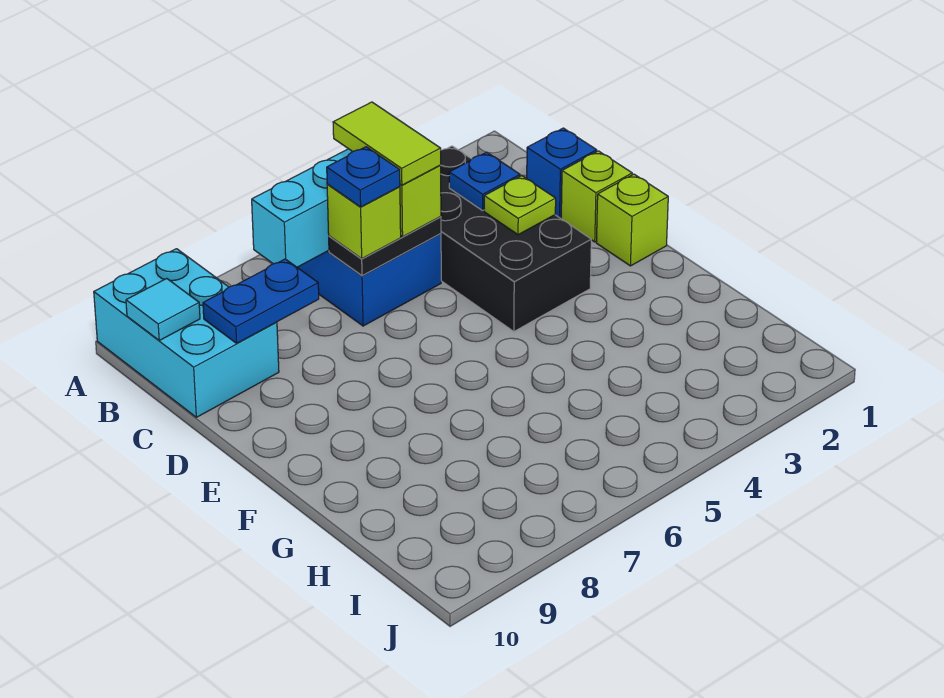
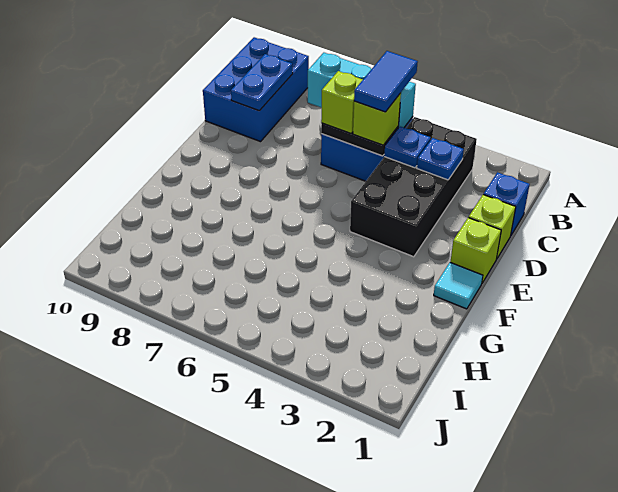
cyan brick A9:C10 level 1 -> blue brick A9:C10 level 1
lime tile B5:C5 level 4 -> blue tile B5:C5 level 4
cyan tile B10 level 2 -> cyan tile F1 level 1
blue plate C6 level 4 -> blue plate C4 level 2
blue plate C8:C9 level 2 -> blue plate B9:C9 level 2
lime plate D3 level 2 -> none

